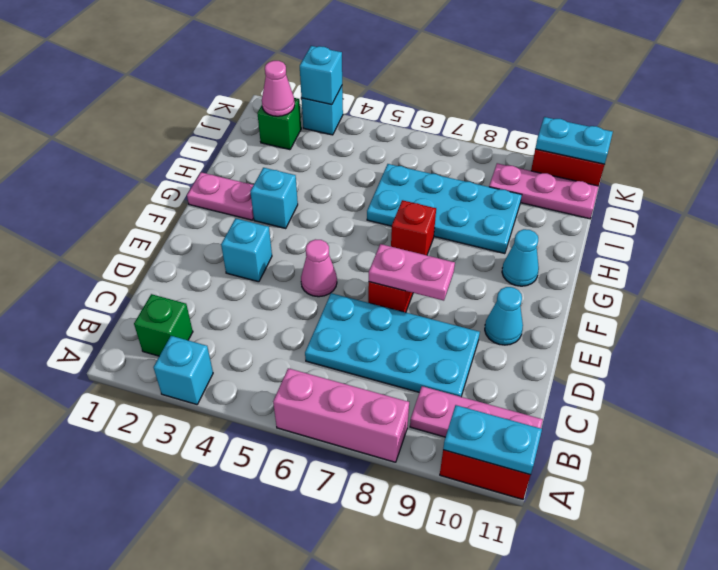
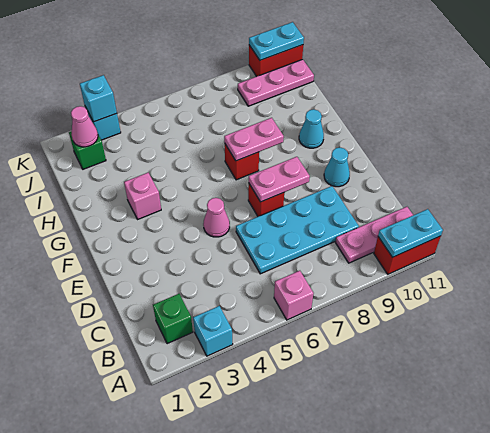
pink brick A6:A8 level 1 -> pink brick A6 level 1
cyan brick E3 level 1 -> none
pink plate G1:G2 level 1 -> pink plate G7:G8 level 2
cyan brick G3 level 1 -> pink brick G3 level 1
cyan plate H6:I9 level 1 -> none

